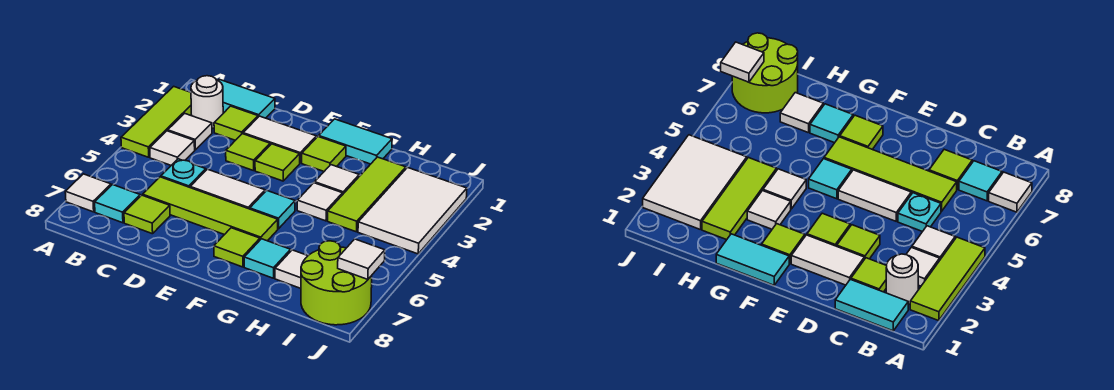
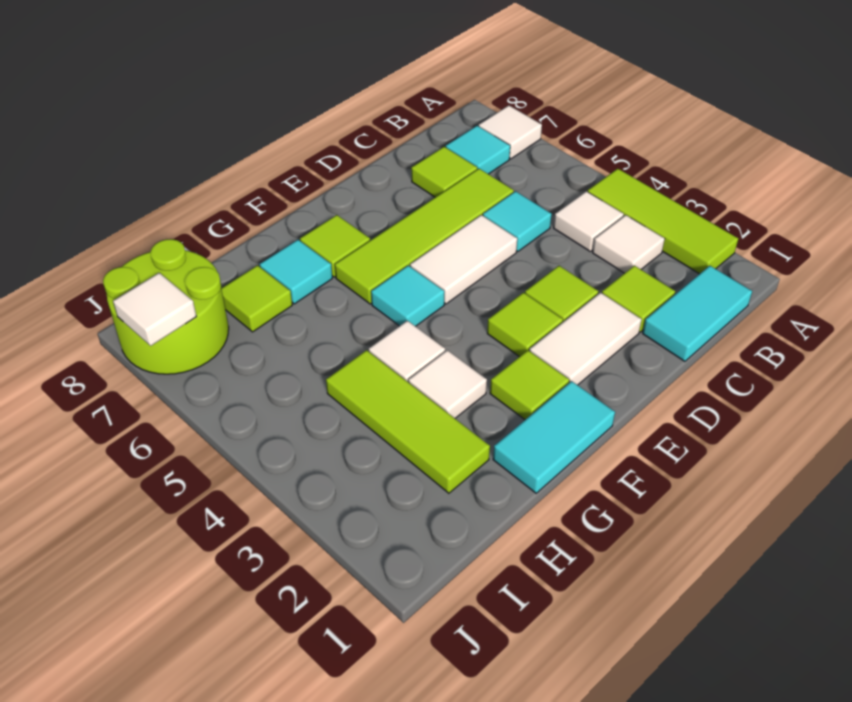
white round brick B2 level 1 -> none
cyan plate C5 level 1 -> cyan tile C5 level 1
white tile H7 level 1 -> lime tile H7 level 1
white tile I2:J4 level 1 -> none

